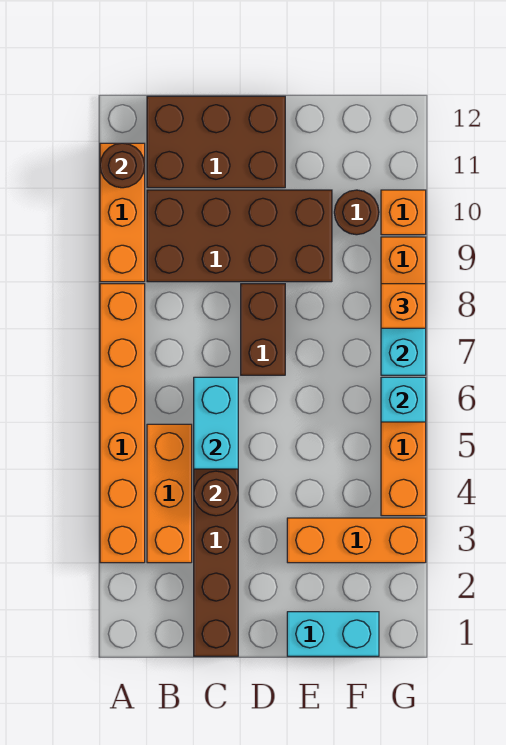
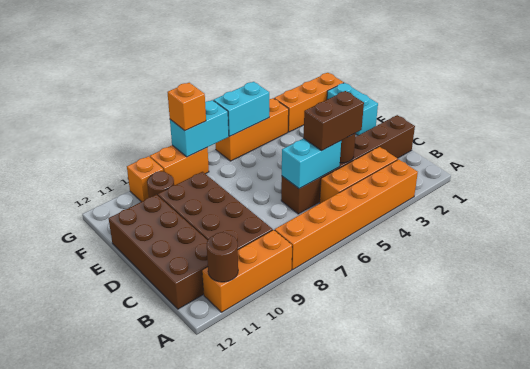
brown brick B11:D12 level 1 -> brown brick B11:E12 level 1
brown brick D7:D8 level 1 -> brown brick C4:C5 level 3
orange brick E3:G3 level 1 -> orange brick G1:G3 level 1
cyan brick G6 level 2 -> cyan brick G5:G6 level 2

